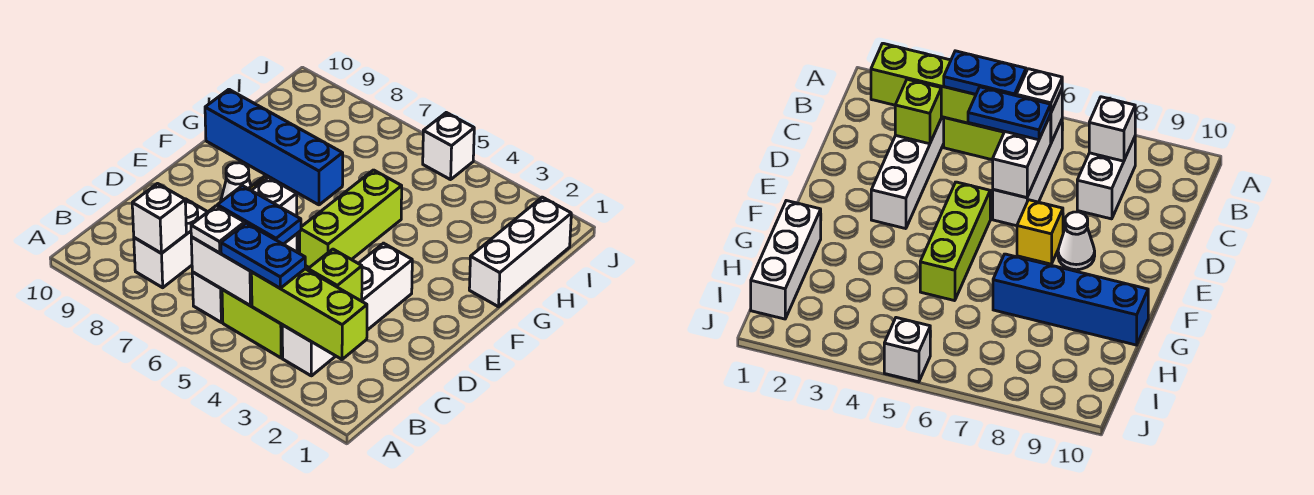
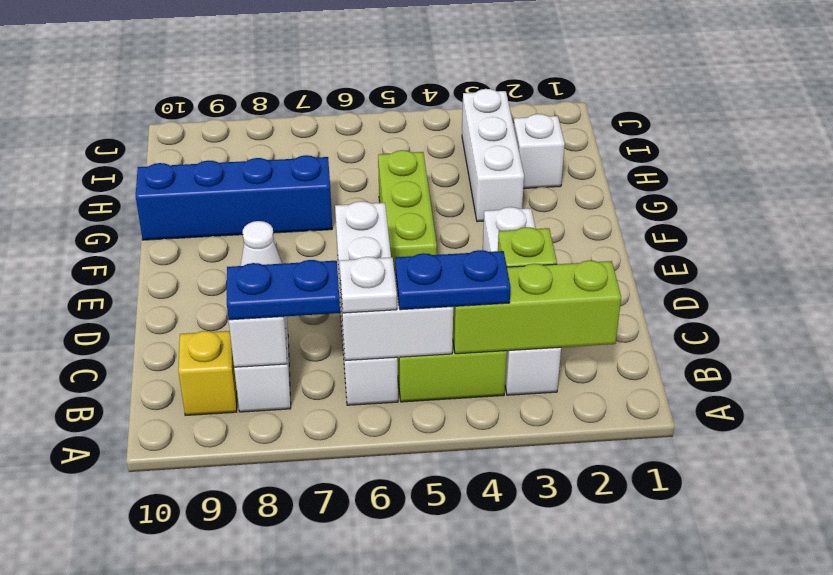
blue plate C5:C6 level 3 -> blue plate B7:B8 level 3
yellow brick E7 level 1 -> yellow brick B9 level 1
white brick G1:I1 level 1 -> white brick G3:I3 level 1
white brick J5 level 1 -> white brick H2 level 1

